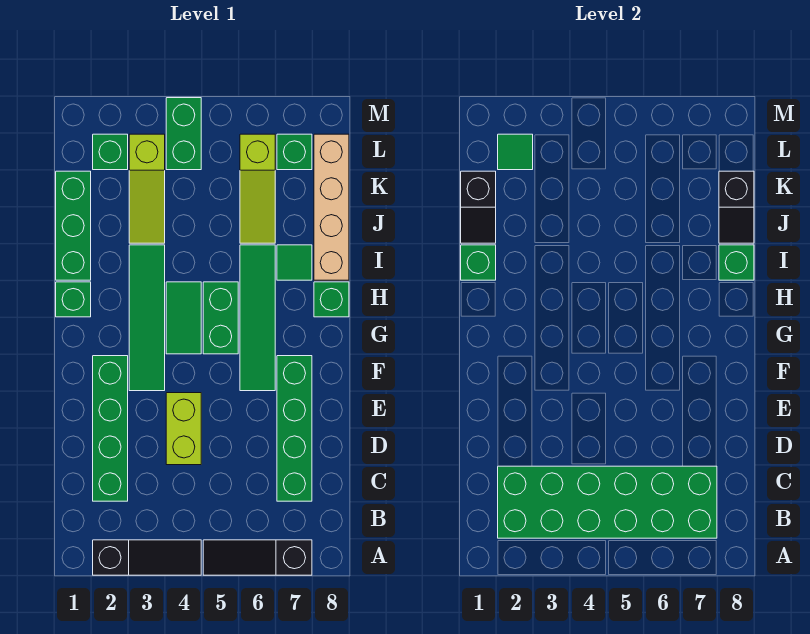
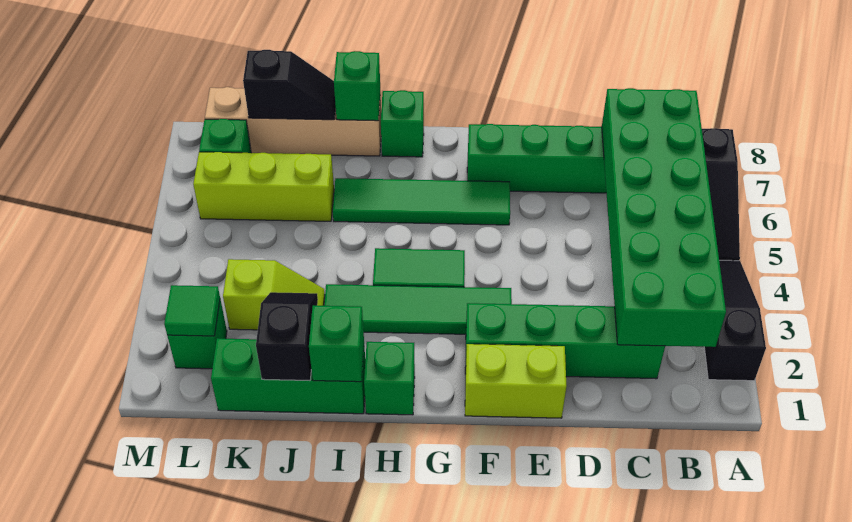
lime brick D4:E4 level 1 -> lime brick E1:F1 level 1
green brick G5:H5 level 1 -> none
green tile I7 level 1 -> none
black slope J1:K1 level 2 top K -> black slope J1:J2 level 2 top 1
lime slope J3:L3 level 1 top L -> lime slope J3:K3 level 1 top K
lime slope J6:L6 level 1 top L -> lime brick J6:L6 level 1
green brick L4:M4 level 1 -> none

